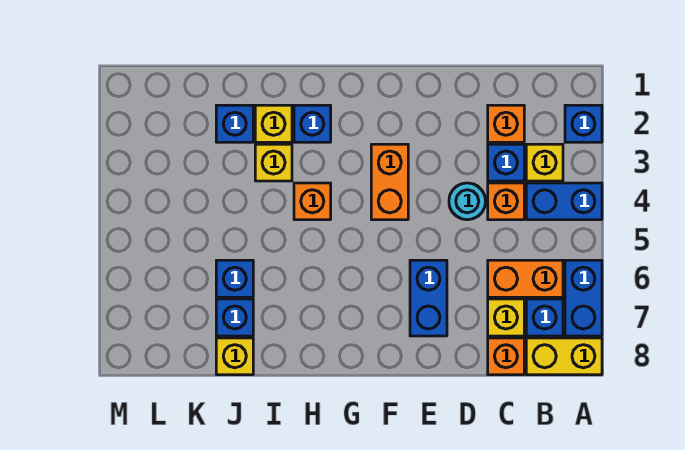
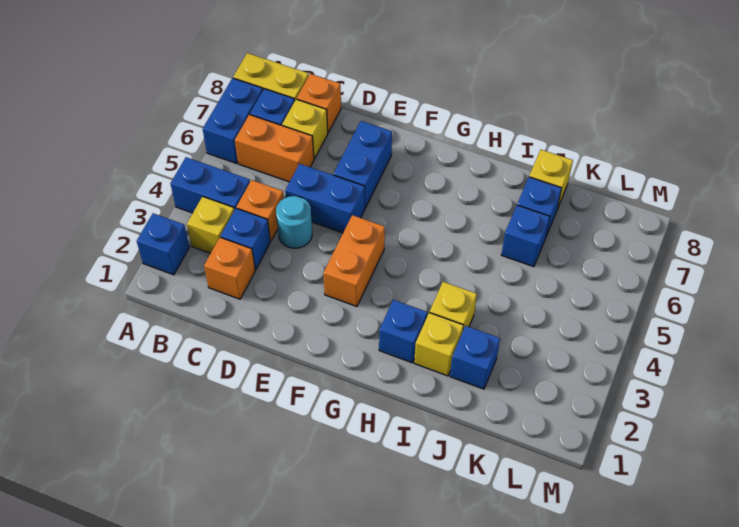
none -> blue brick D5:E5 level 1
orange brick H4 level 1 -> none

